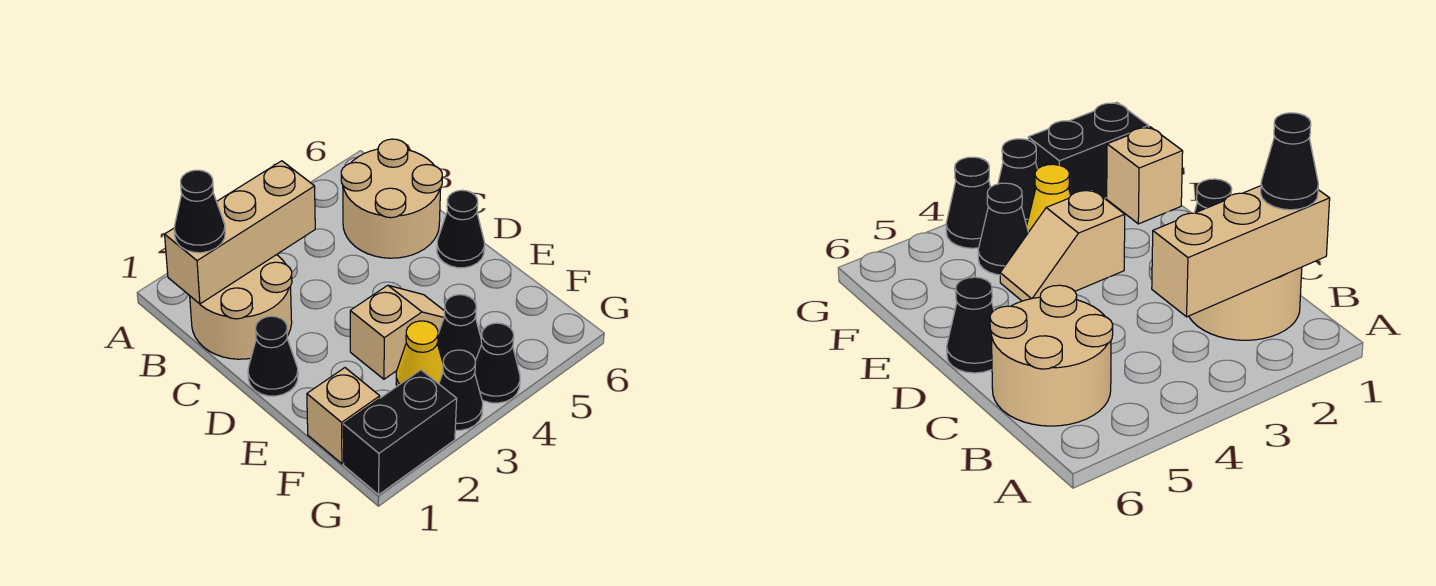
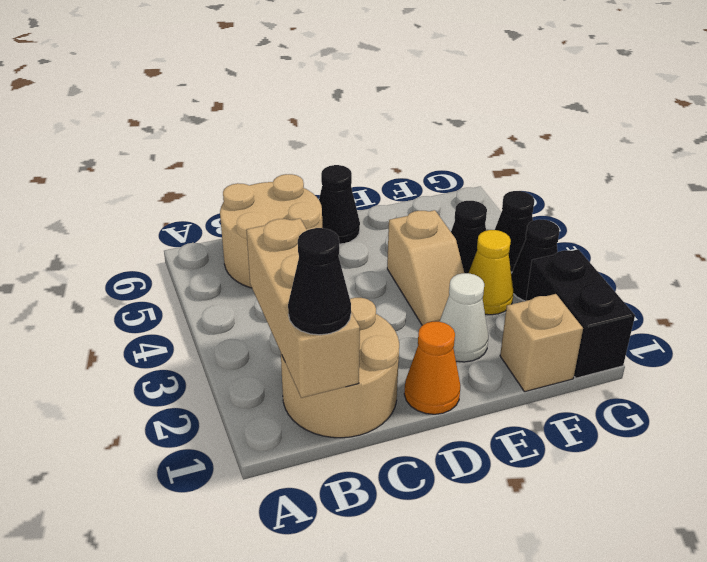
black cone D1 level 1 -> orange cone D1 level 1
none -> white cone E2 level 1
tan slope E3:E4 level 1 top 3 -> tan slope E3:E4 level 1 top 4

